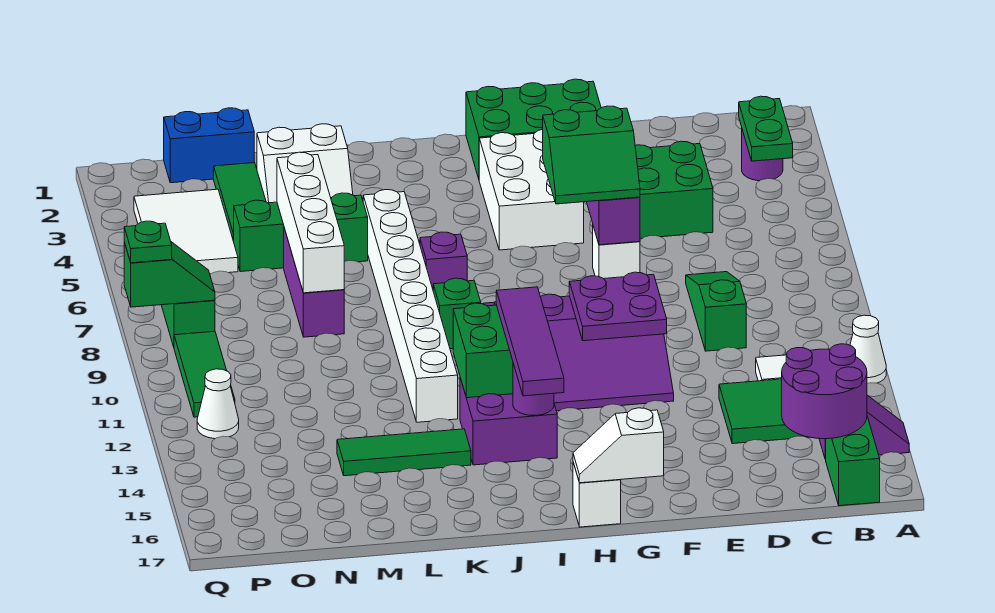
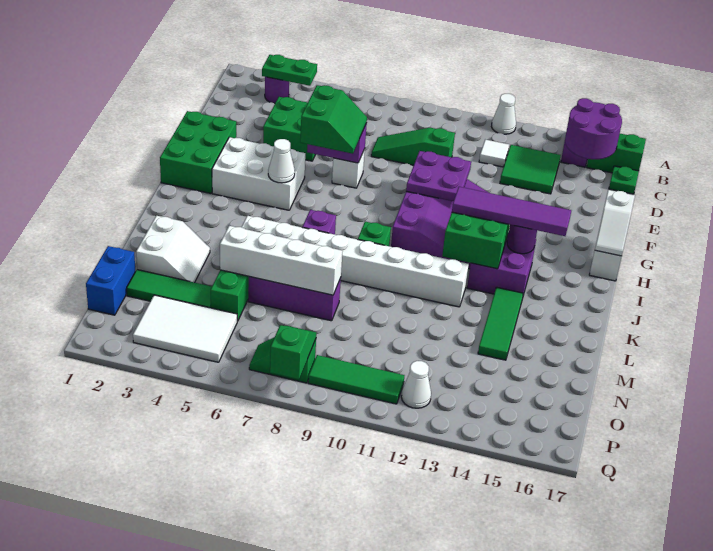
none -> white cone H5 level 2
green plate Q8 level 3 -> green plate C17 level 1

